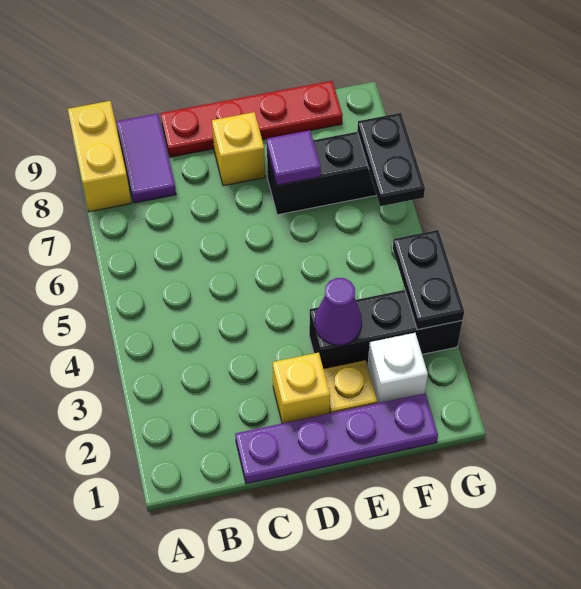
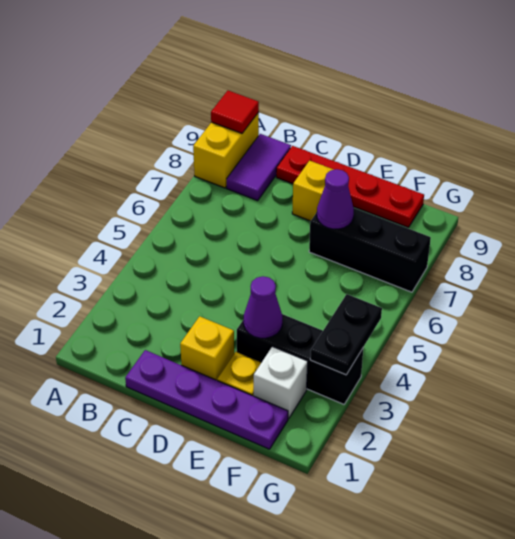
none -> red tile A9 level 2
purple tile E7 level 2 -> purple cone E7 level 2
black plate G6:G7 level 2 -> none

